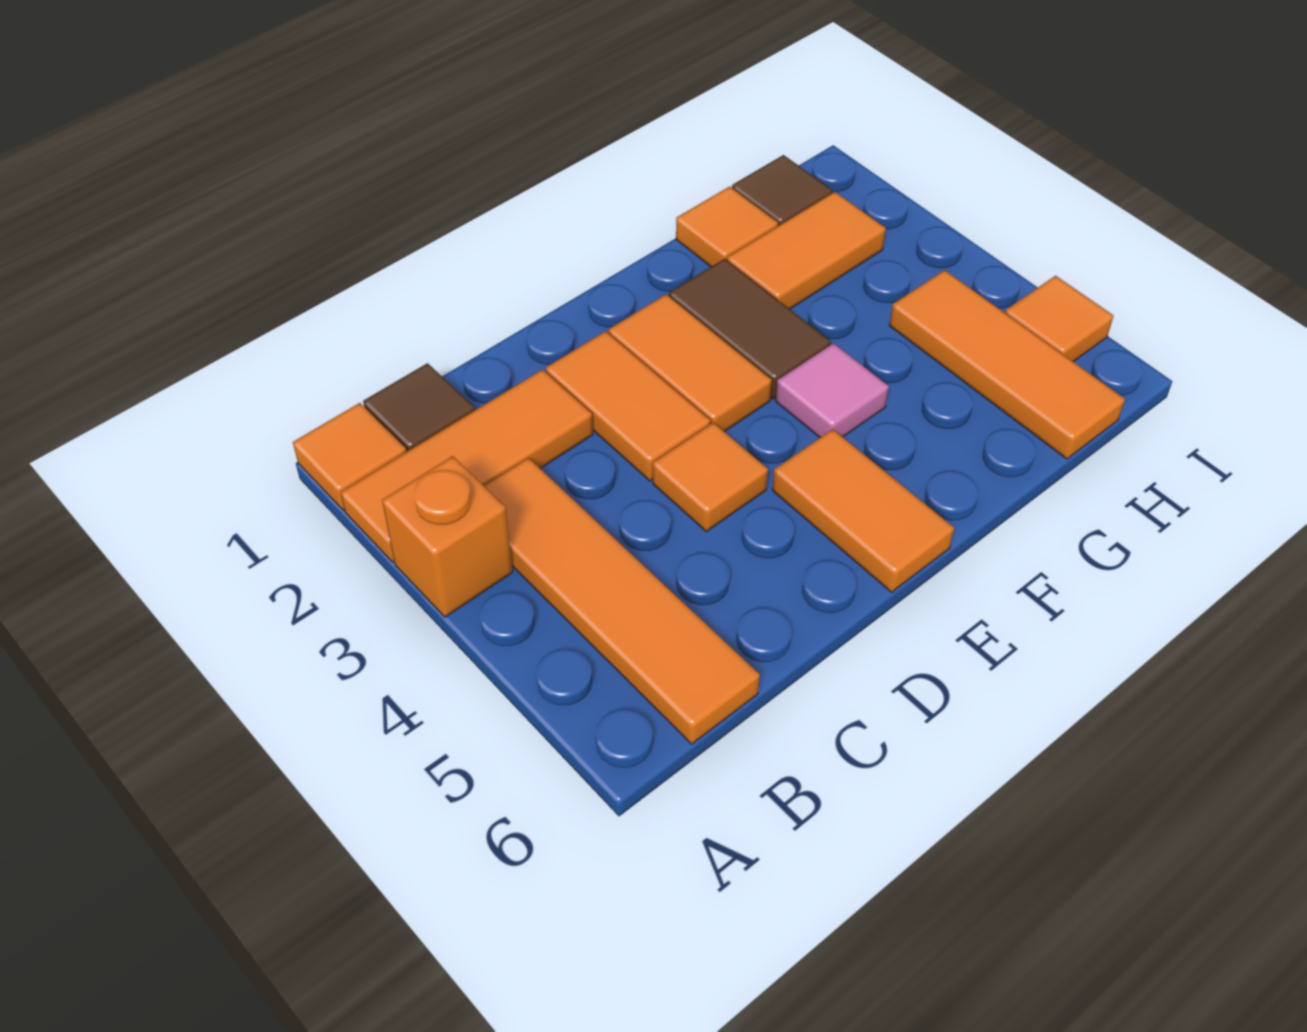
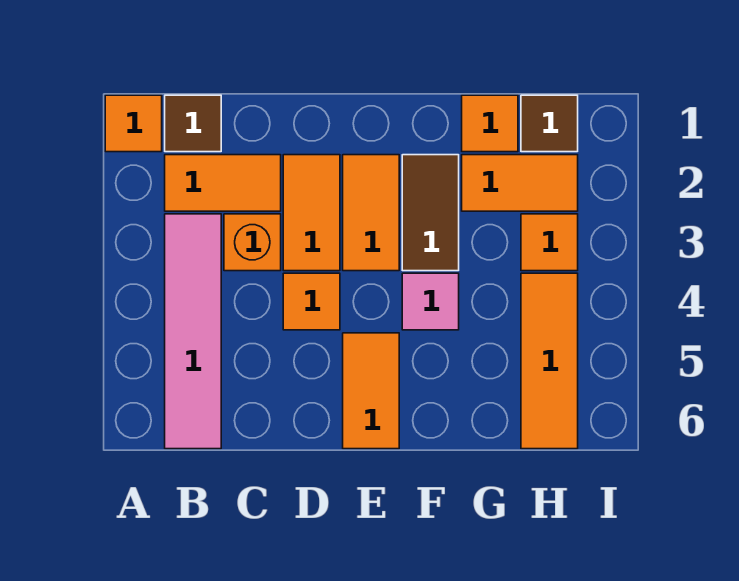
orange tile A2:C2 level 1 -> orange tile B2:C2 level 1
orange brick A3 level 1 -> orange brick C3 level 1
orange tile B3:B6 level 1 -> pink tile B3:B6 level 1
orange tile I5 level 1 -> orange tile H3 level 1

